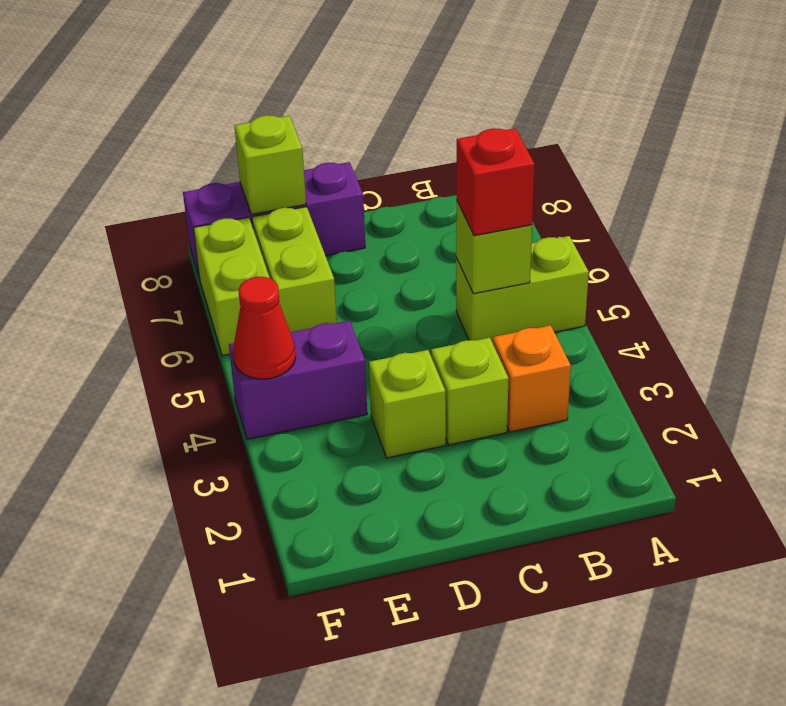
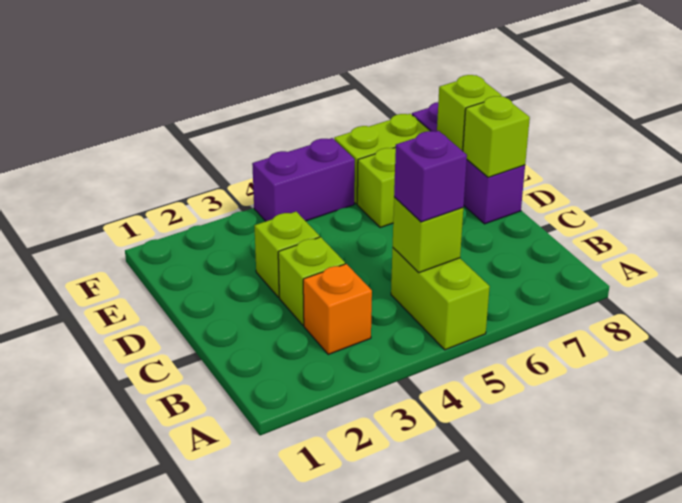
red brick B5 level 3 -> purple brick B5 level 3
none -> lime brick D8 level 2
purple brick E4:F4 level 1 -> purple brick F4:F5 level 1
red cone F4 level 2 -> none

